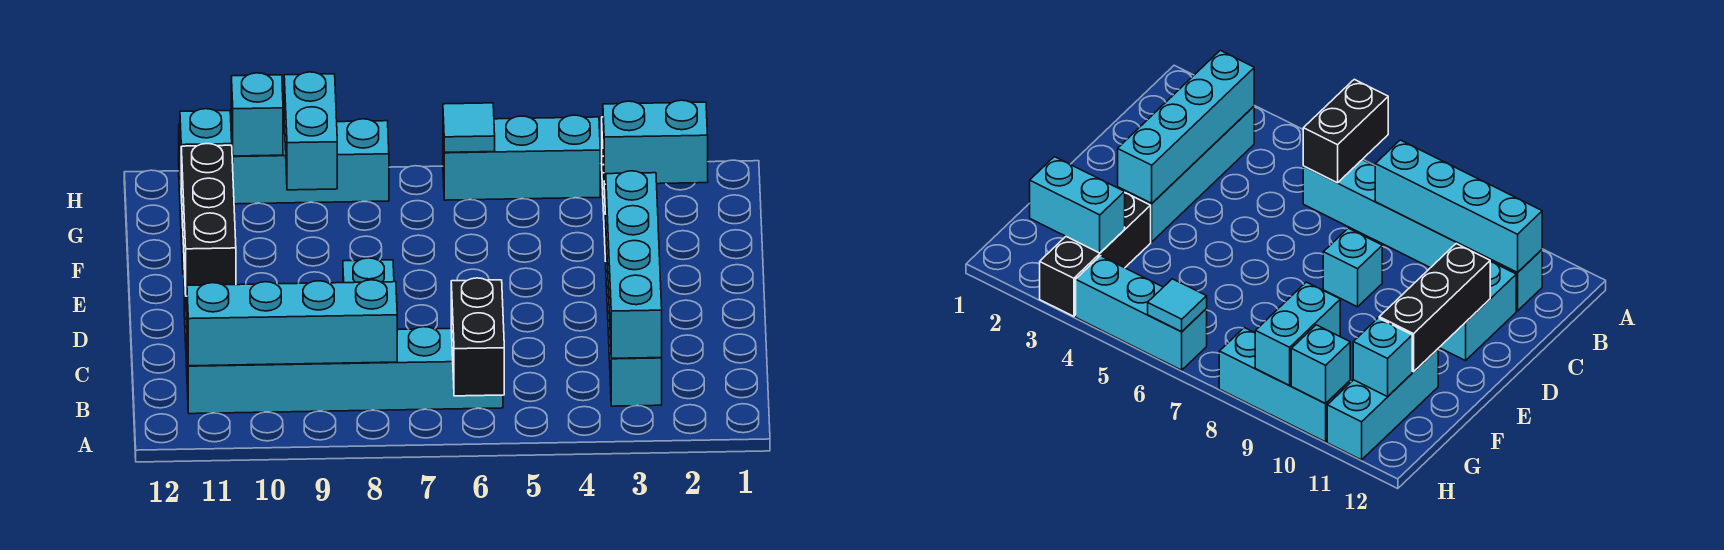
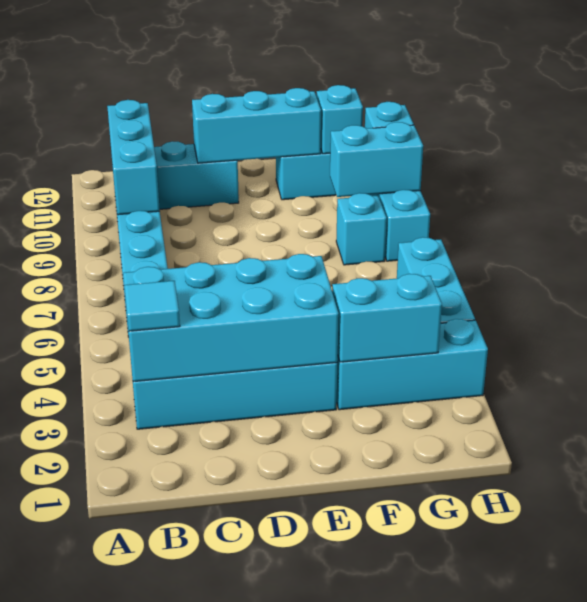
black brick A6:B6 level 2 -> none
cyan brick B3:E3 level 2 -> cyan brick B3:E4 level 2
cyan brick B8:B11 level 2 -> cyan brick B9:B11 level 2
cyan brick D8 level 1 -> cyan brick G8 level 1
black brick D11:F11 level 2 -> cyan brick D11:F11 level 2
black brick F3:H3 level 1 -> cyan brick F3:H3 level 1
cyan brick G2:G3 level 2 -> cyan brick F3:G3 level 2
cyan tile H6 level 2 -> cyan tile B3 level 3

